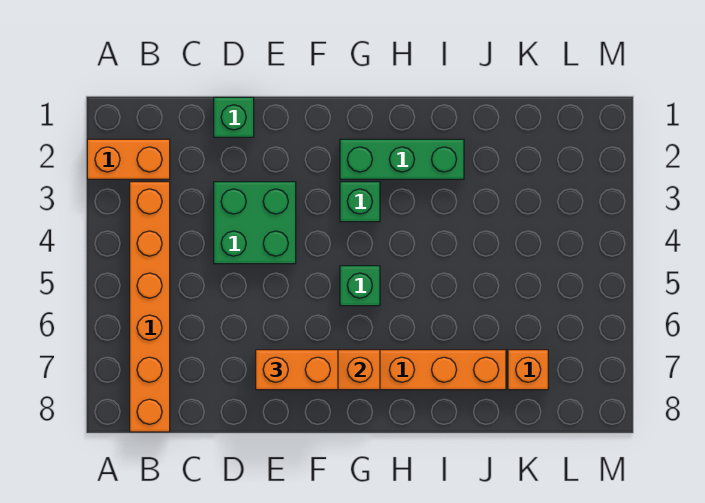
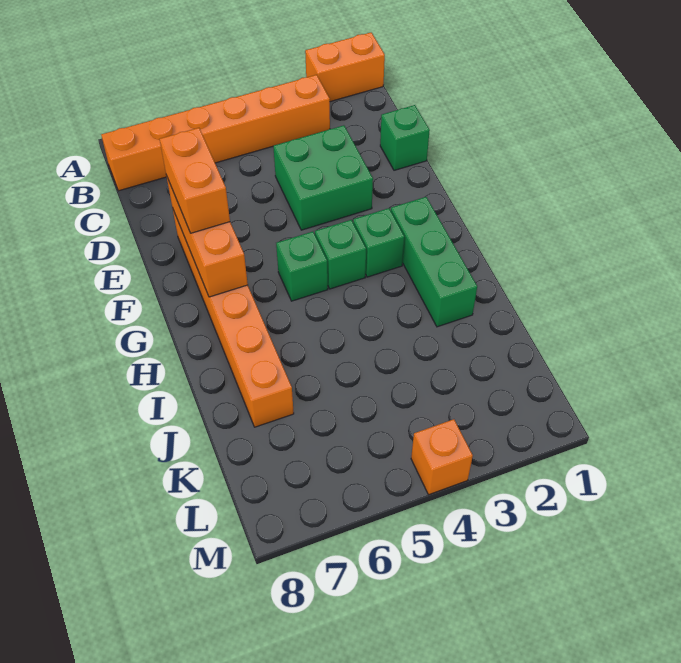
orange brick A2:B2 level 1 -> orange brick A1:A2 level 1
none -> green brick G4 level 1
orange brick K7 level 1 -> orange brick M4 level 1

